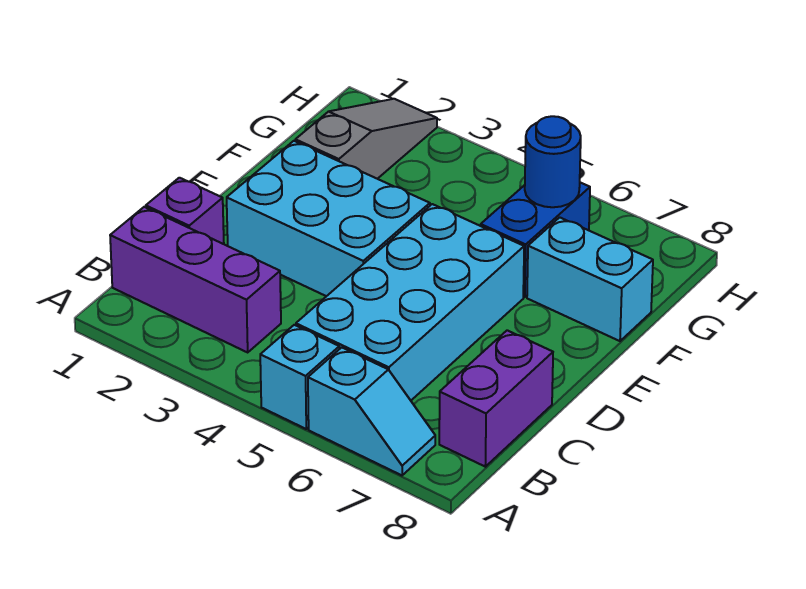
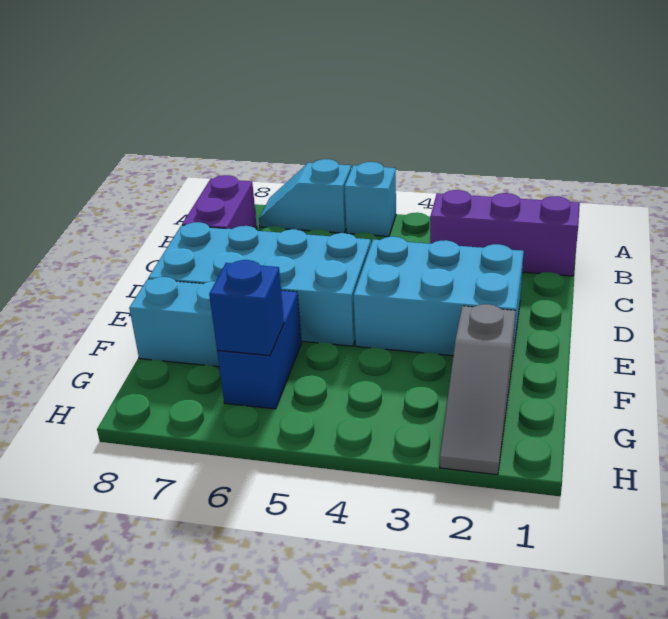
cyan brick B5:E6 level 1 -> cyan brick D5:E8 level 1
purple brick C1 level 1 -> none
blue round brick G6 level 2 -> blue brick G6 level 2

